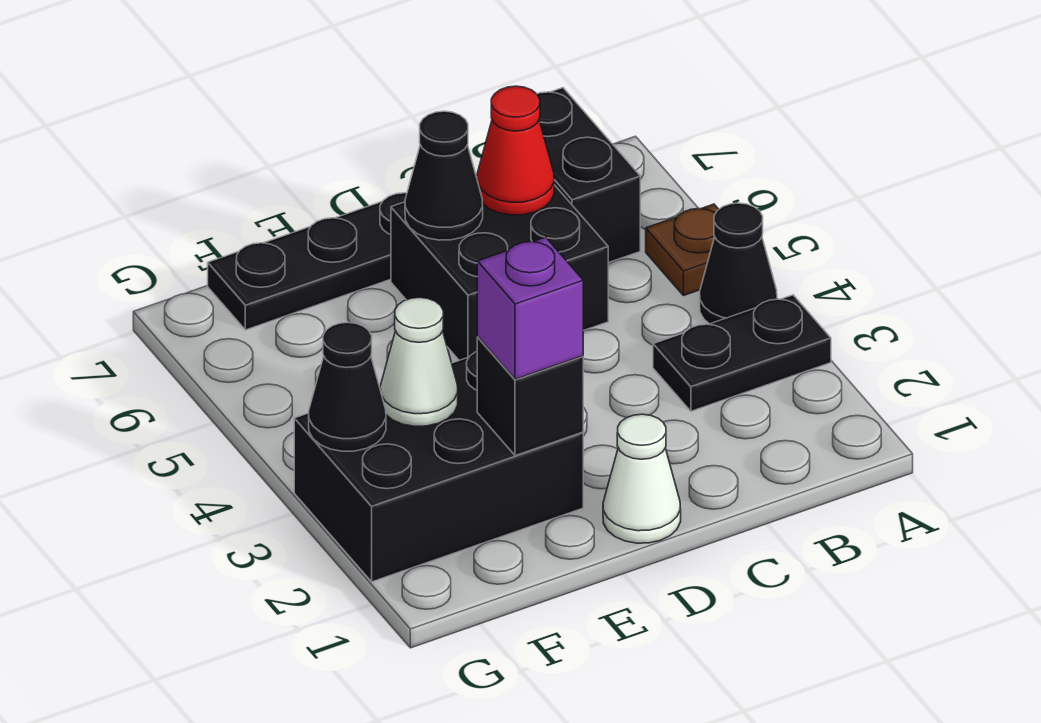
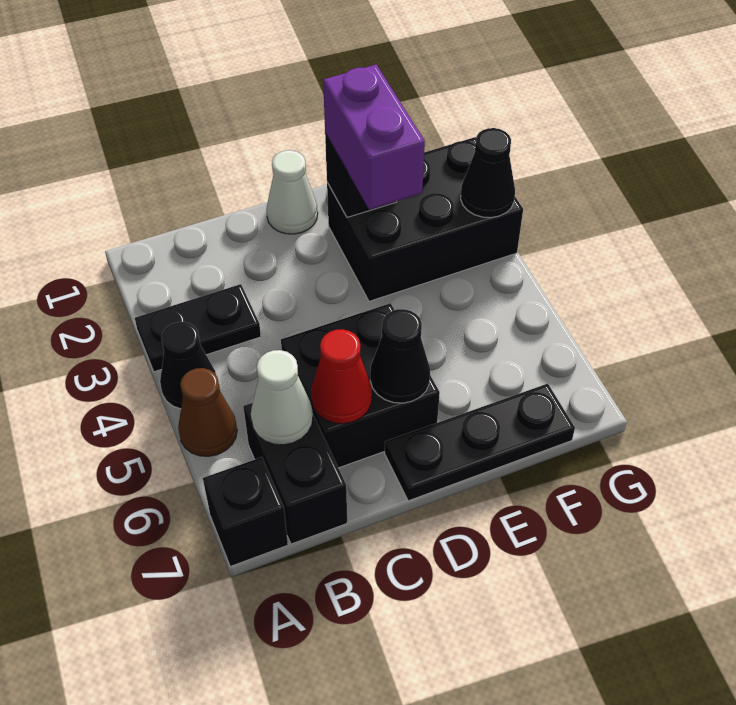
brown plate A5 level 1 -> brown cone A5 level 1
none -> black brick A7 level 1
purple brick E2 level 3 -> purple brick E2:E3 level 3
white cone F3 level 2 -> white cone B6 level 2

